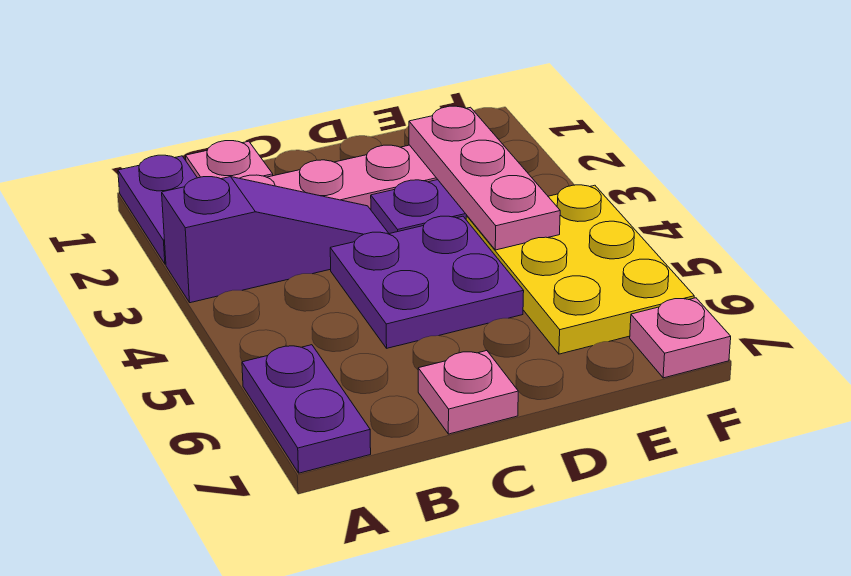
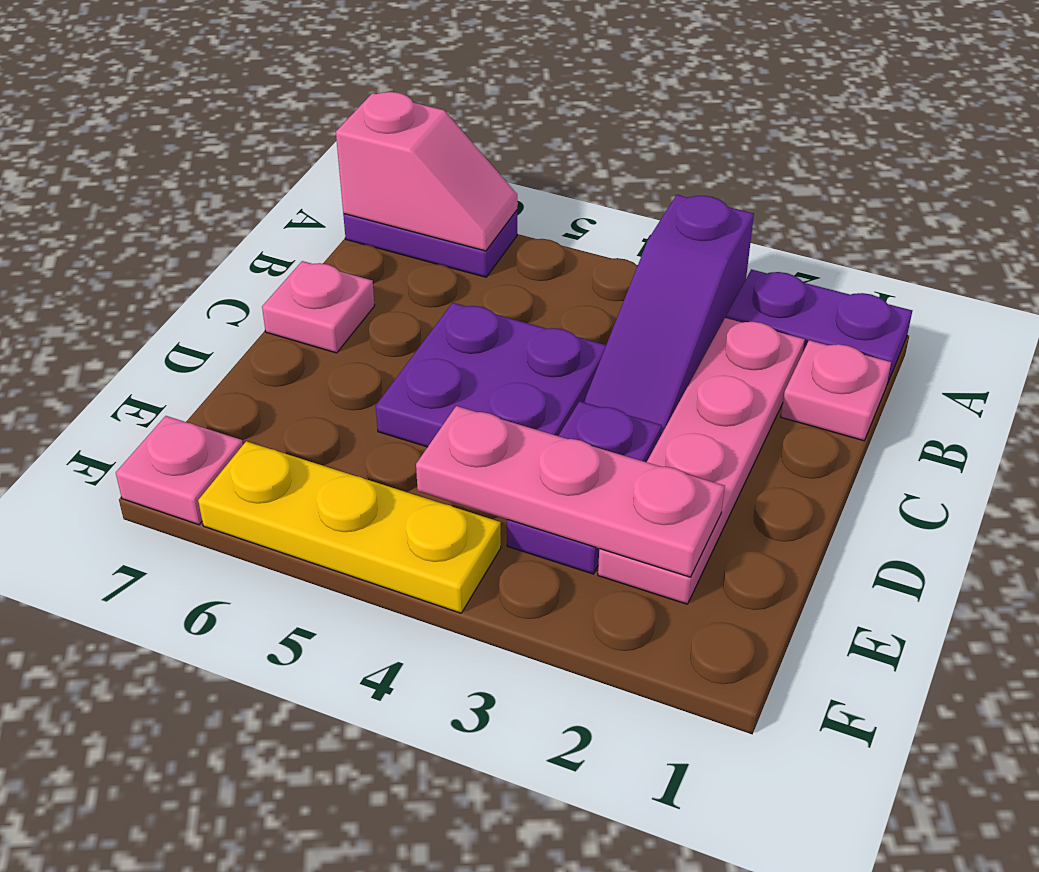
none -> pink slope A6:A7 level 2 top 7
yellow plate E4:F6 level 1 -> yellow plate F4:F6 level 1

